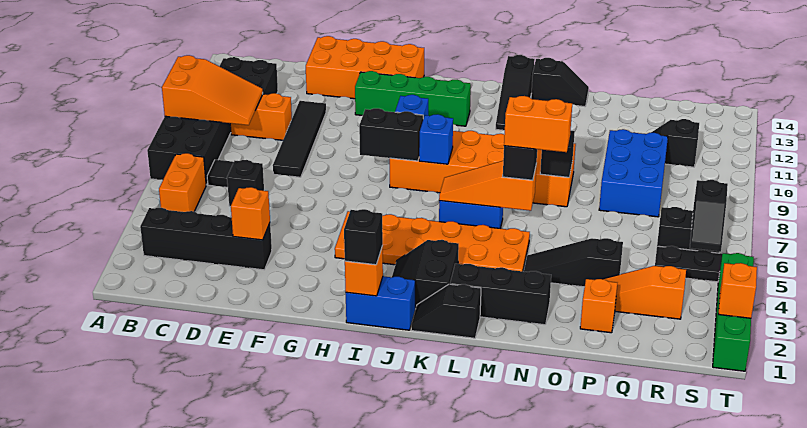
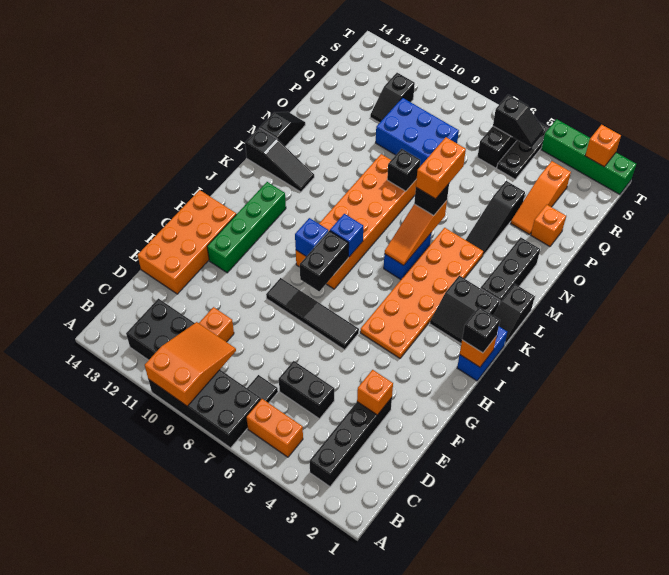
black brick D6 level 1 -> black brick D5:D6 level 1
black tile E8:E11 level 1 -> black tile G6:G9 level 1

